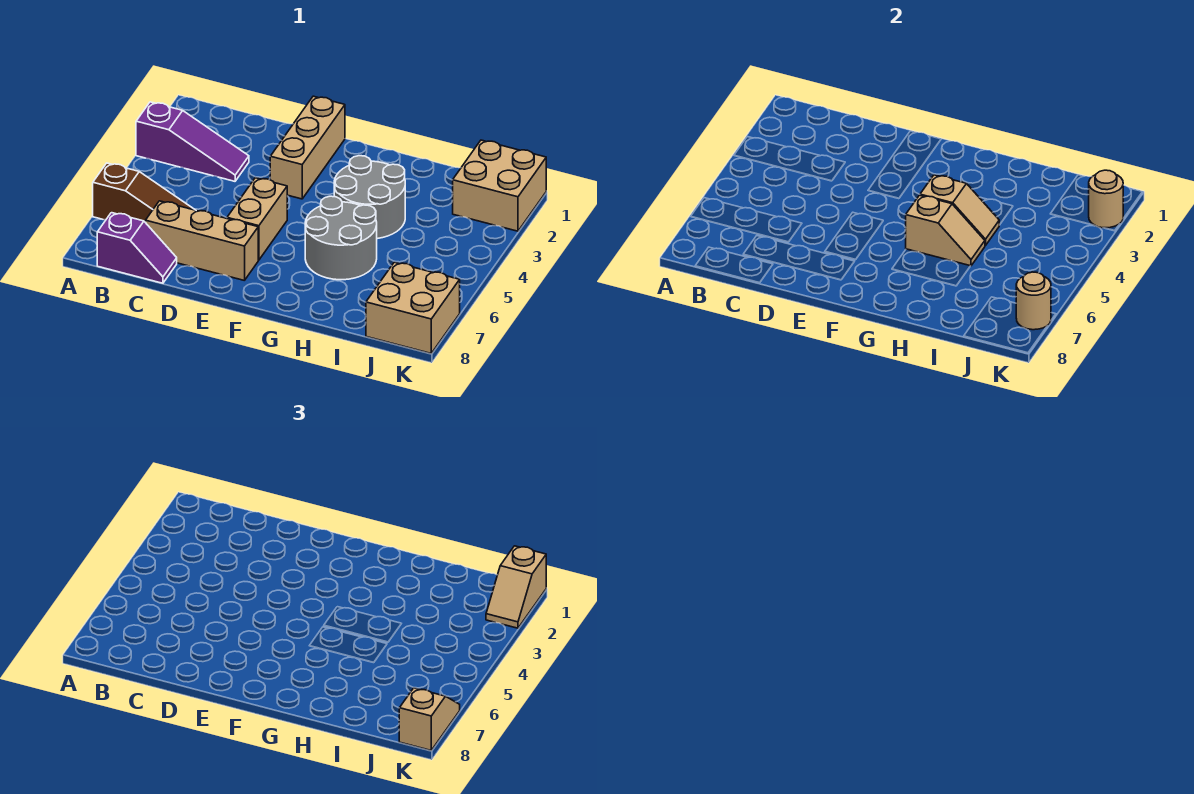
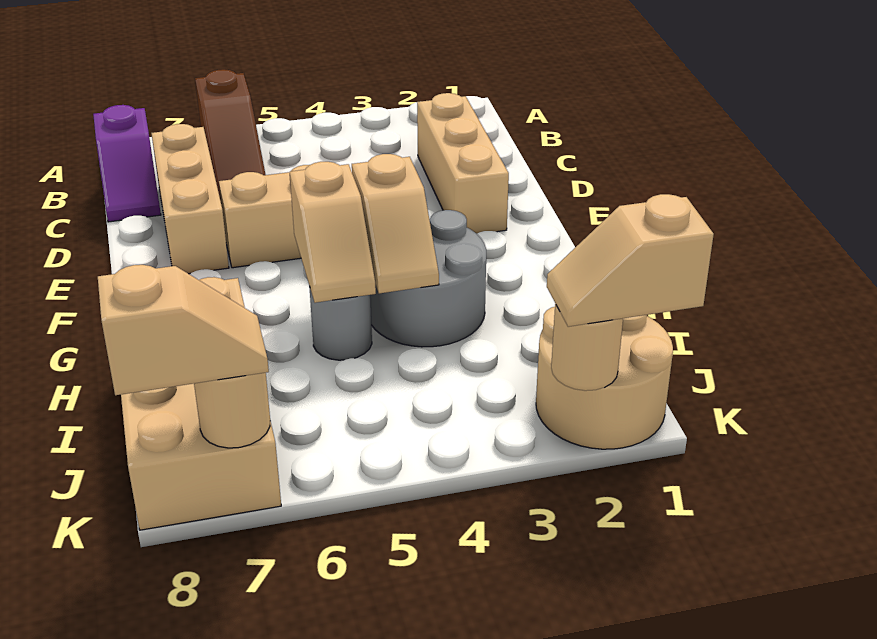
purple slope A3:C3 level 1 top A -> none
tan brick E1:E3 level 1 -> tan brick C2:E2 level 1
grey round brick G5:H6 level 1 -> grey round brick H5 level 1
tan brick J1:K2 level 1 -> tan round brick J1:K2 level 1
tan brick J7:K8 level 1 -> tan brick H7:K8 level 1

